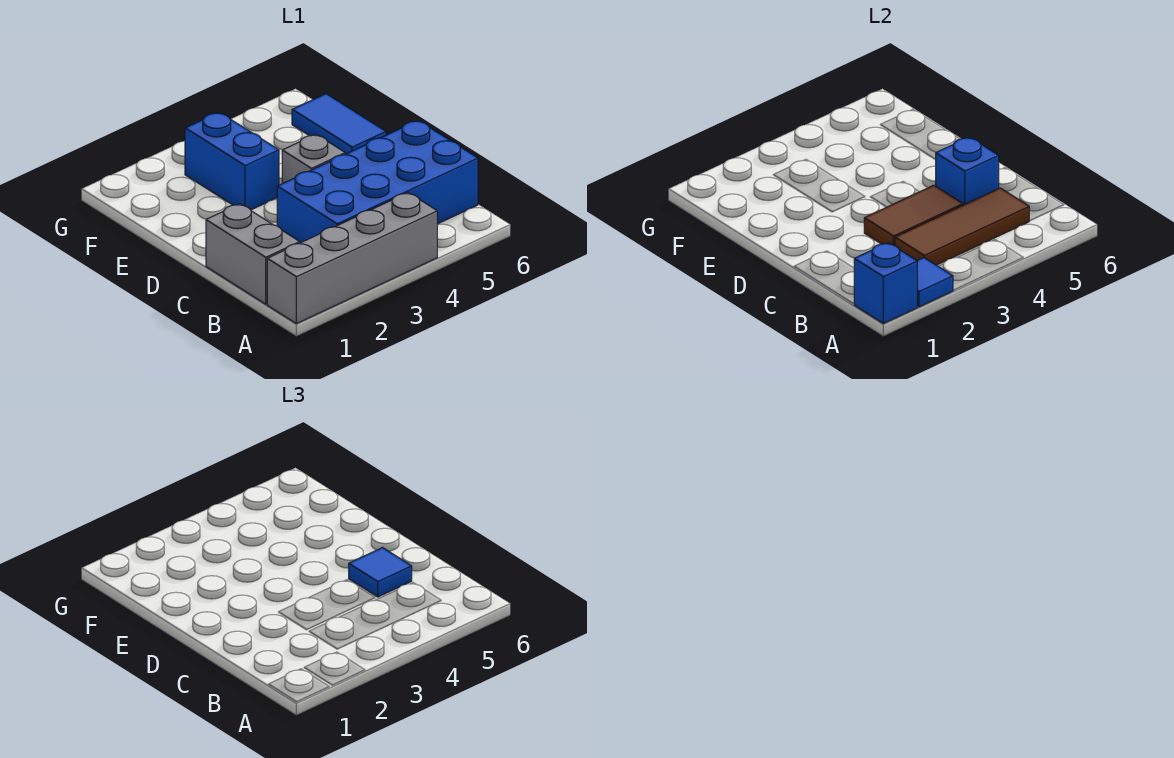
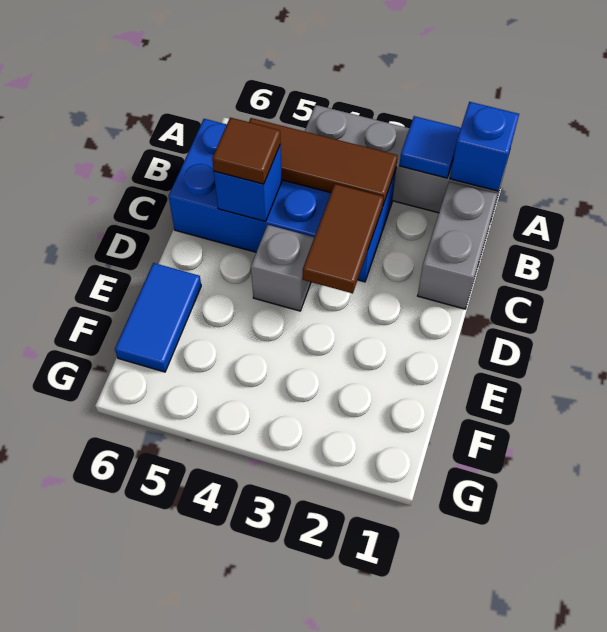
brown tile C3:C4 level 2 -> brown tile C3:D3 level 2
blue tile C5 level 3 -> brown tile C5 level 3
blue brick E3:F3 level 1 -> none

